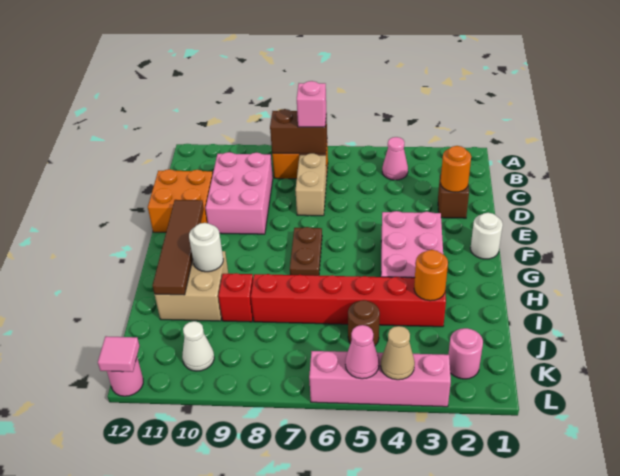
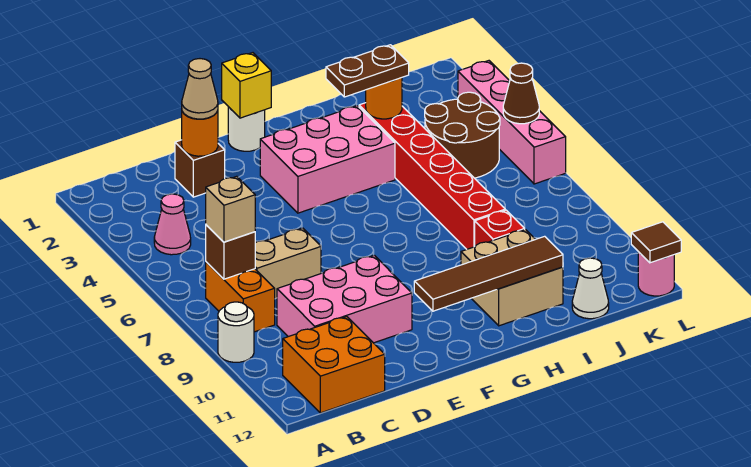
brown brick B7:B8 level 2 -> brown brick B7 level 2
pink brick B7 level 3 -> tan brick B7 level 3
orange brick D11:E12 level 1 -> orange brick B11:C12 level 1
none -> yellow brick F1 level 2
brown plate F7:G7 level 1 -> brown plate H3:I3 level 3
white round brick H10 level 2 -> white round brick A9 level 1
brown round brick J5 level 1 -> brown round brick J4:K5 level 1
pink round brick K2 level 1 -> none
white cone K10 level 1 -> white cone J12 level 1
tan cone L4 level 2 -> tan cone D2 level 3
pink cone L5 level 2 -> brown cone L5 level 2
pink tile L12 level 2 -> brown tile L12 level 2

